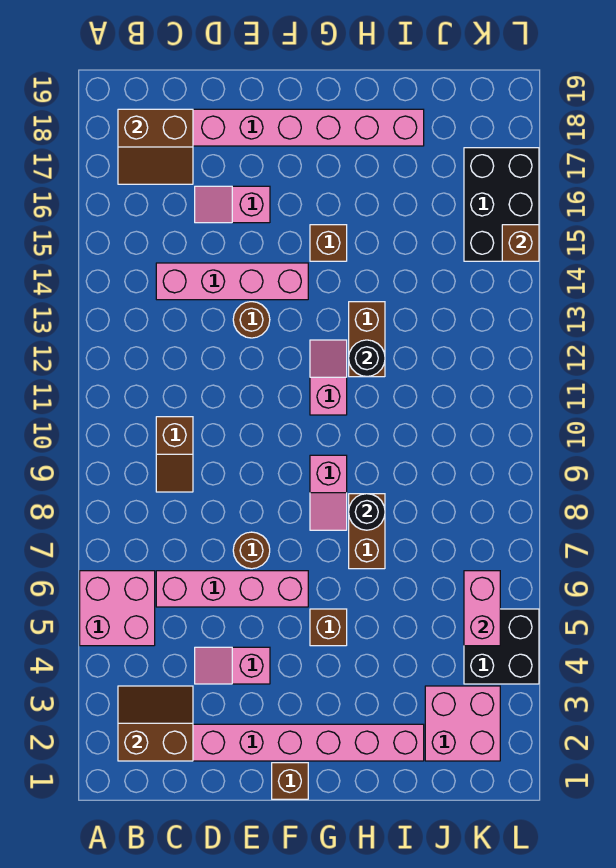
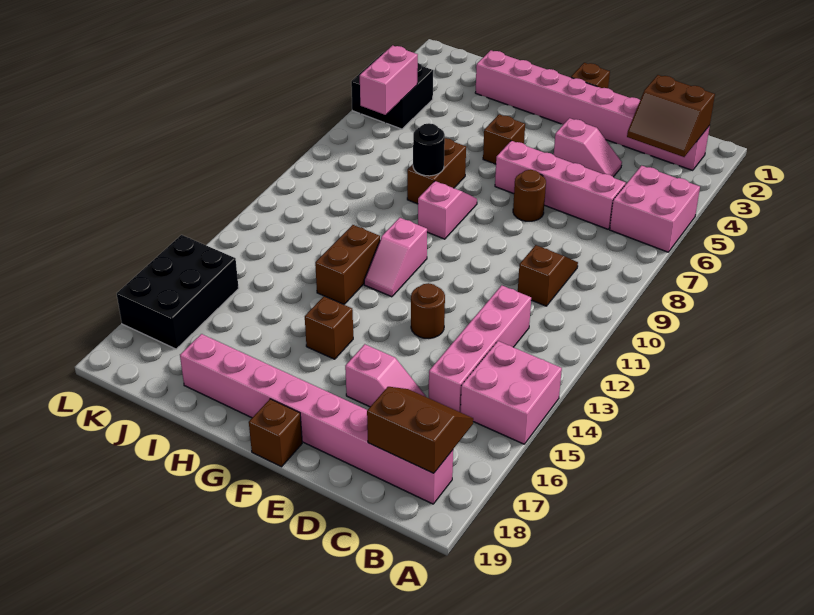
pink brick C14:F14 level 1 -> pink brick C12:C15 level 1
black round brick H12 level 2 -> none
pink brick J2:K3 level 1 -> pink brick A14:B15 level 1
brown brick L15 level 2 -> brown brick F19 level 1

